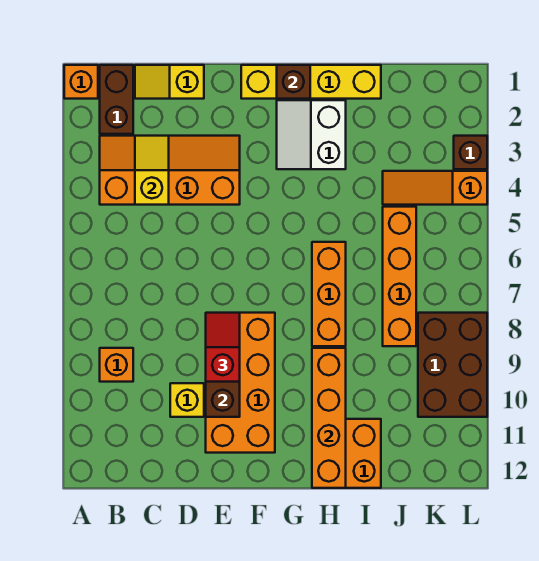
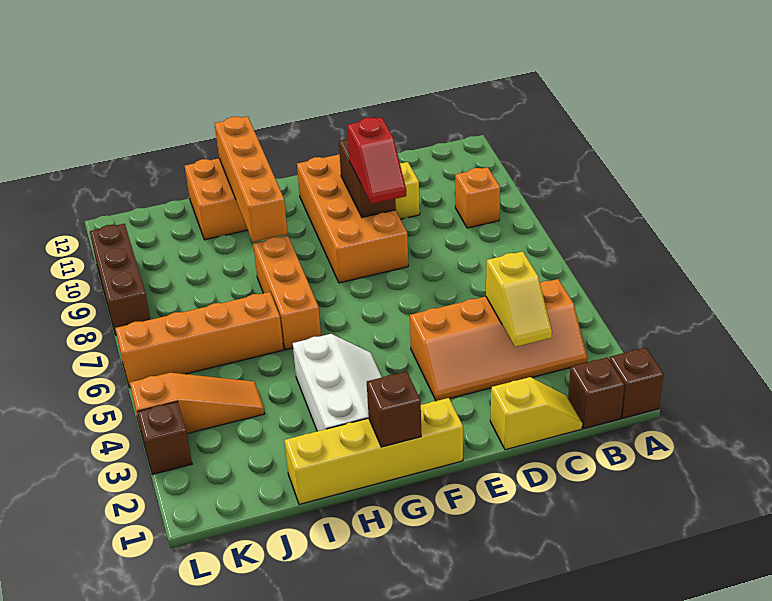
orange brick A1 level 1 -> brown brick A1 level 1
brown brick B1:B2 level 1 -> brown brick B1 level 1
white slope G2:H3 level 1 top H -> white slope G2:H4 level 1 top H
orange brick J5:J8 level 1 -> orange brick I6:L6 level 1
brown brick K8:L10 level 1 -> brown brick L8:L10 level 1

